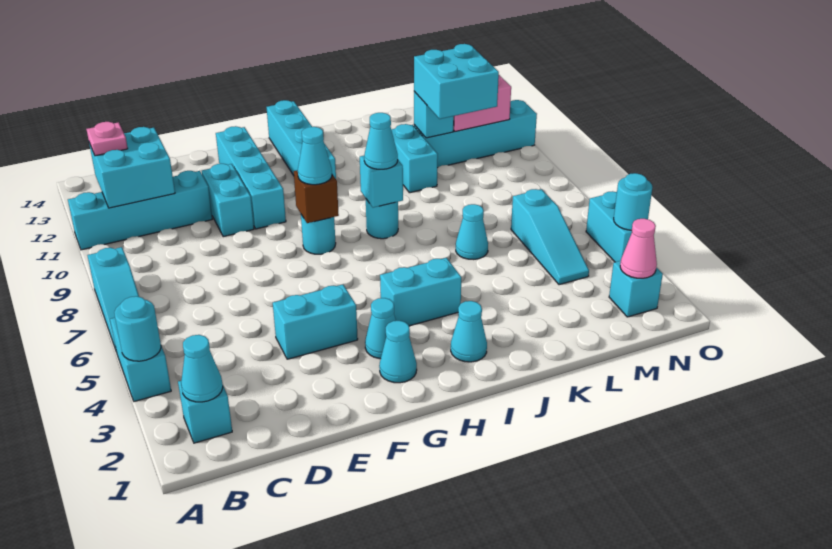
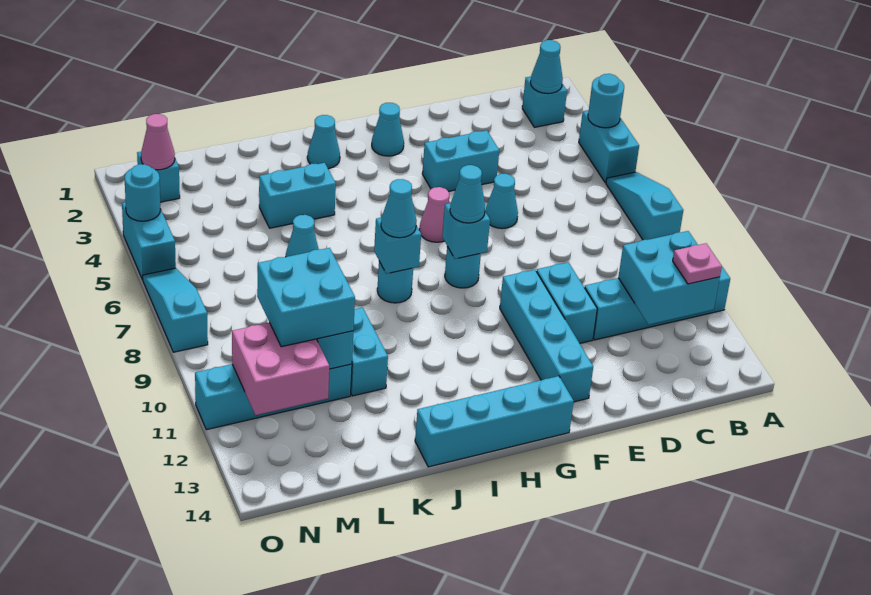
cyan cone G3 level 1 -> cyan cone E6 level 1
none -> pink cone G6 level 1
brown brick G8 level 2 -> cyan brick G8 level 2
cyan brick H4:I4 level 1 -> cyan brick J4:K4 level 1
cyan brick H11:H14 level 1 -> cyan brick G14:J14 level 1
cyan slope M4:M6 level 1 top 6 -> cyan slope O6:O8 level 1 top 8

